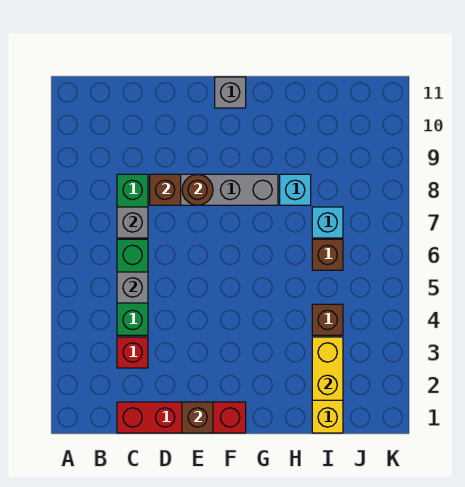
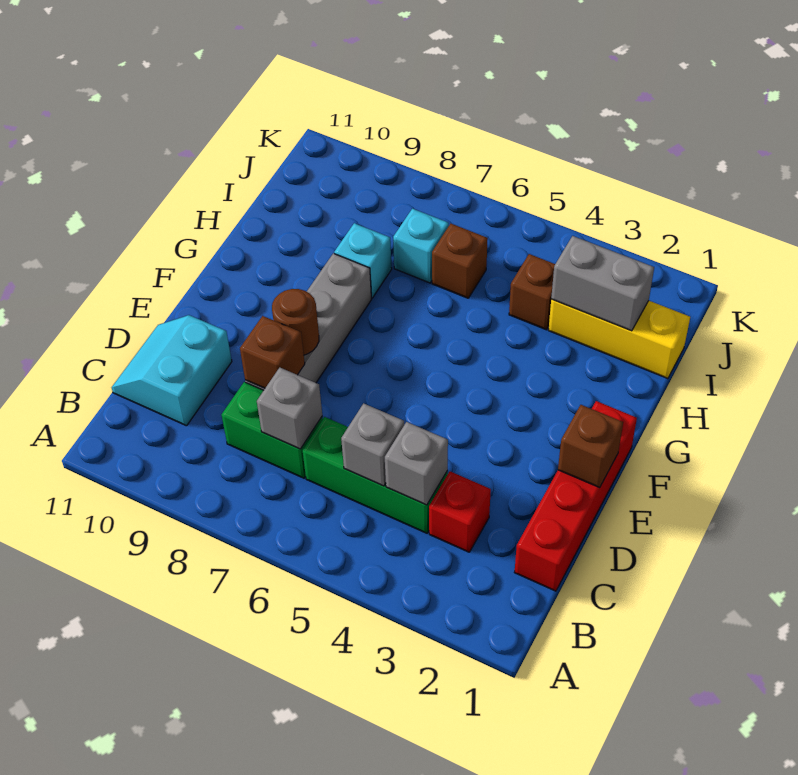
none -> cyan slope C10:D11 level 1 top 10
grey brick F11 level 1 -> grey brick C4 level 2
yellow brick I2:I3 level 2 -> grey brick I2:I3 level 2

